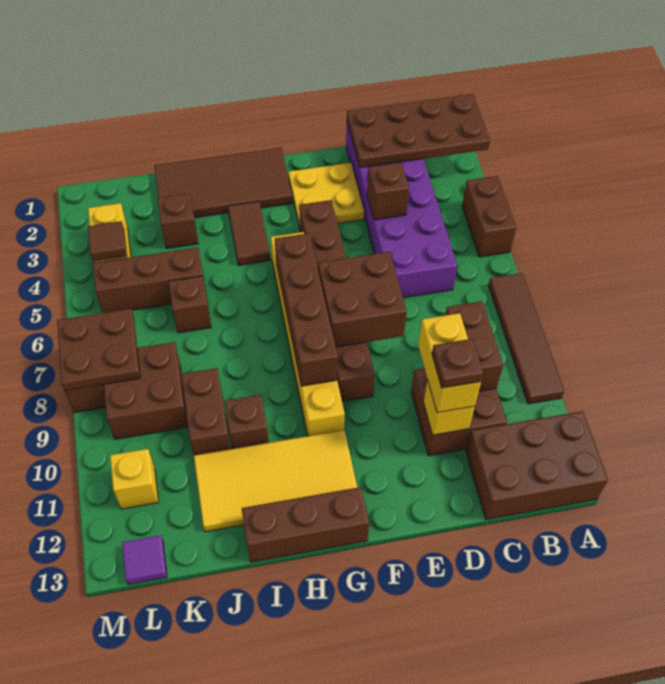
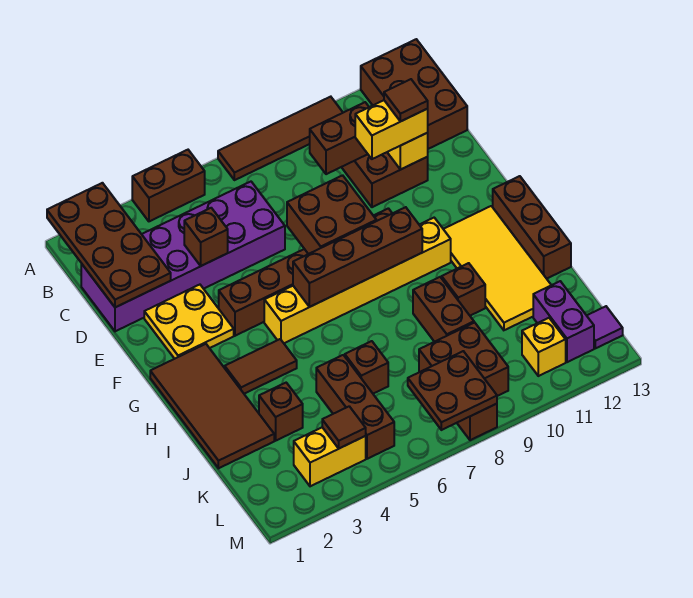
brown plate D11 level 4 -> brown tile D11 level 4
brown brick J9:J10 level 1 -> brown brick I9:J9 level 1
none -> purple brick K12:L12 level 1

